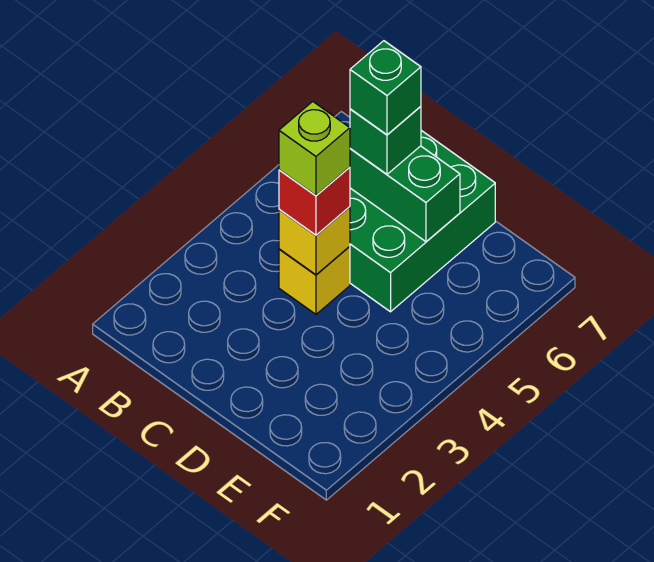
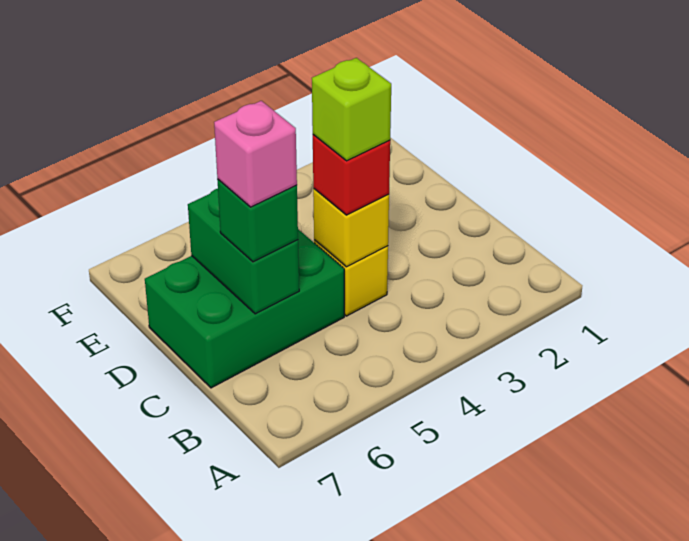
green brick C6 level 4 -> pink brick C6 level 4

